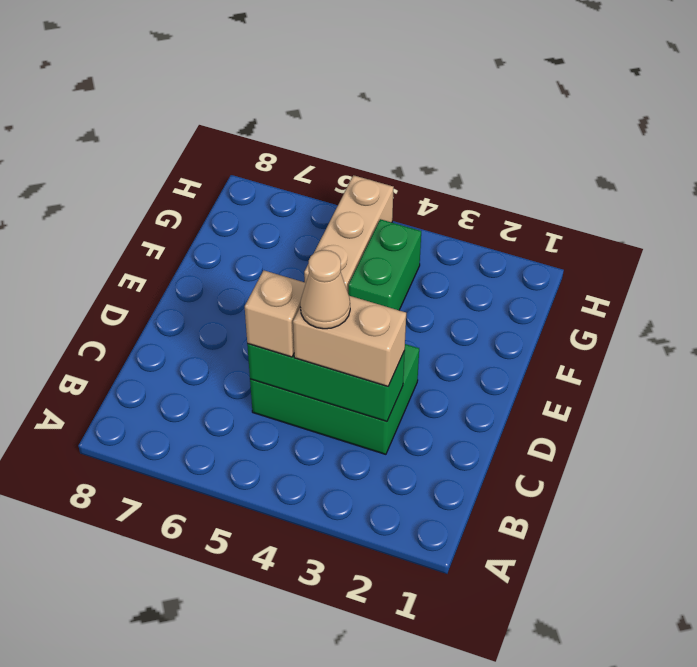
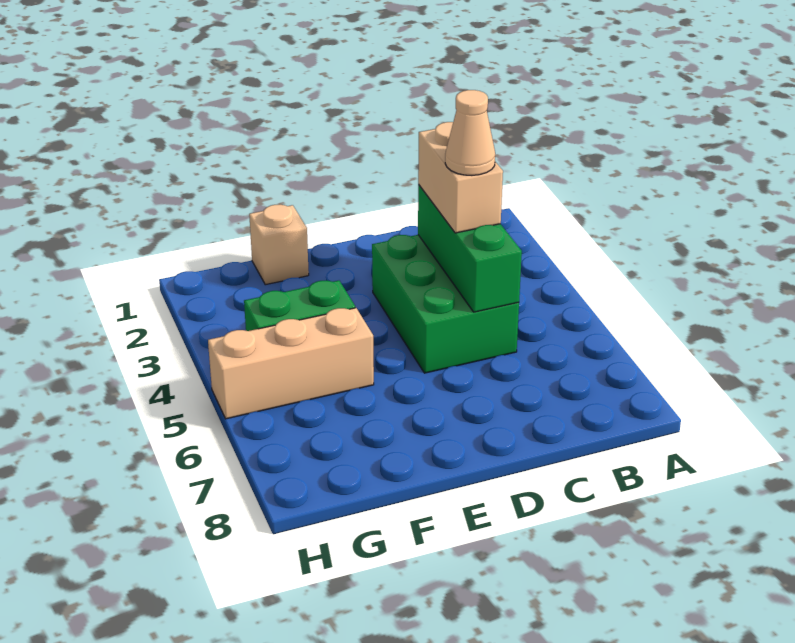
tan brick C5 level 3 -> tan brick F1 level 1

